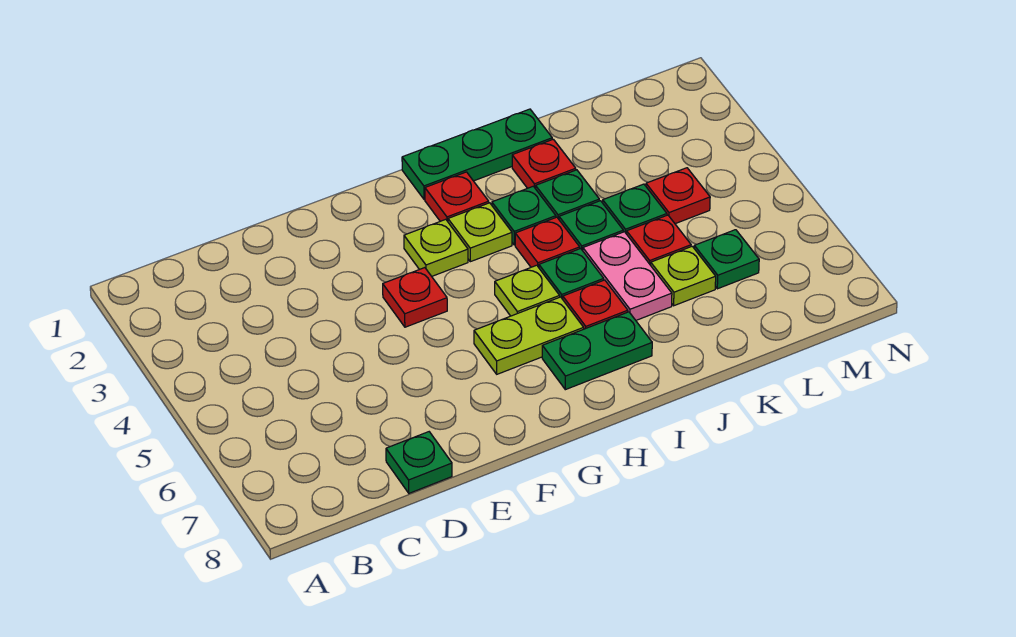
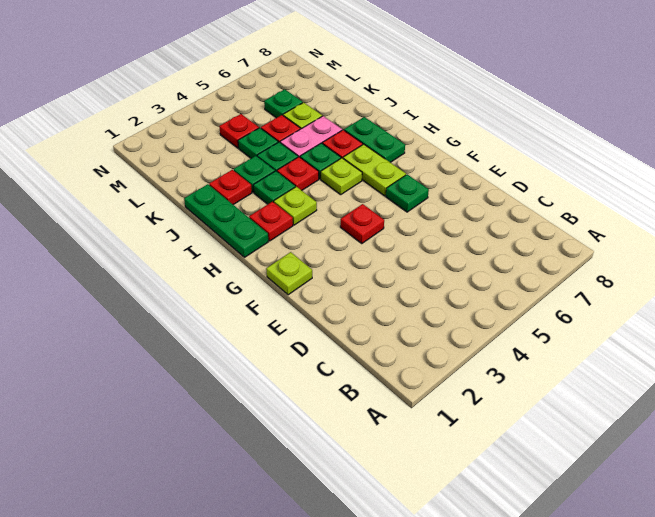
green plate D8 level 1 -> green plate F6 level 1
lime plate G3 level 1 -> lime plate F1 level 1

